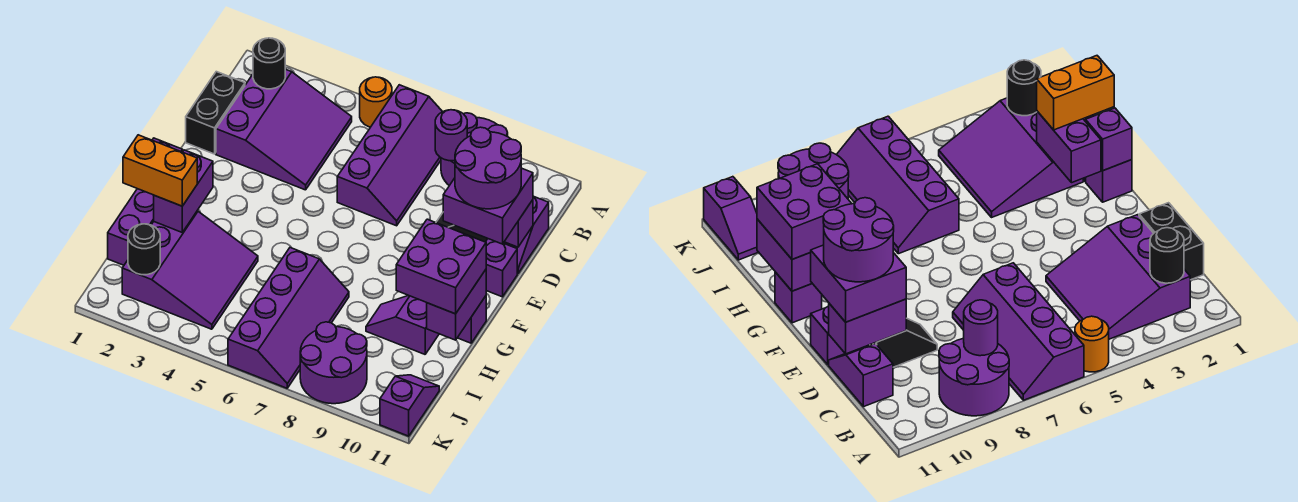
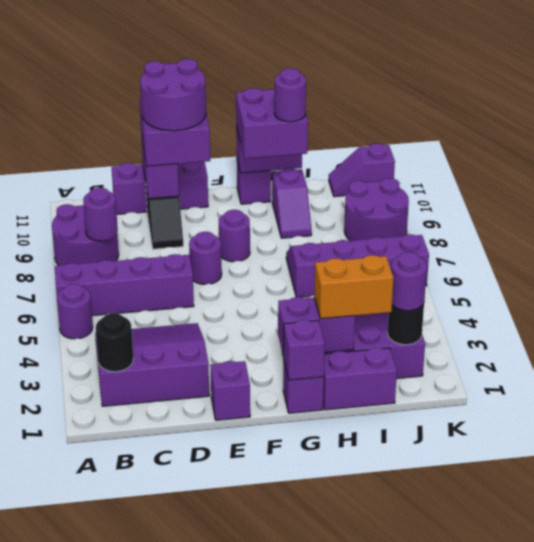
orange round brick A5 level 1 -> purple round brick A5 level 1
black brick C1:D1 level 1 -> none
none -> purple brick E1 level 1
none -> purple round brick E7 level 1
none -> purple round brick F8 level 1
orange brick H1:H2 level 3 -> orange brick H2:I2 level 3
none -> purple round brick H10 level 4
none -> purple round brick J2 level 3

